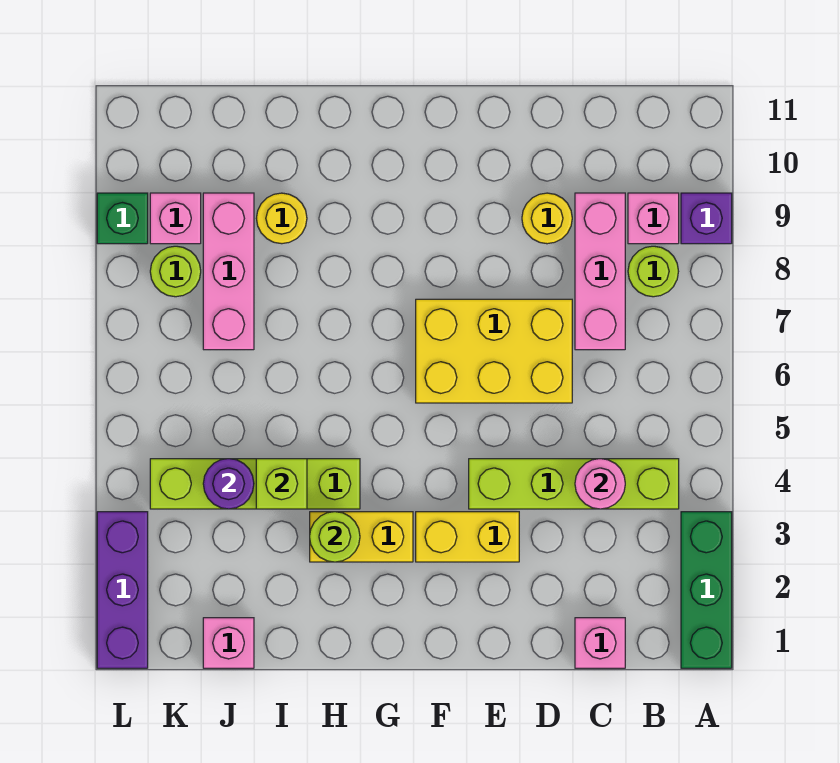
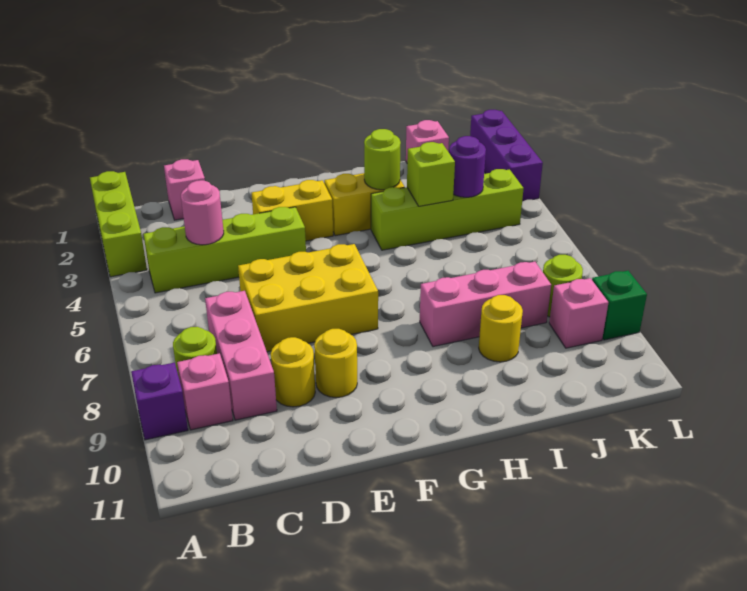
green brick A1:A3 level 1 -> lime brick A1:A3 level 1
none -> yellow round brick E9 level 1
pink brick J7:J9 level 1 -> pink brick H8:J8 level 1

